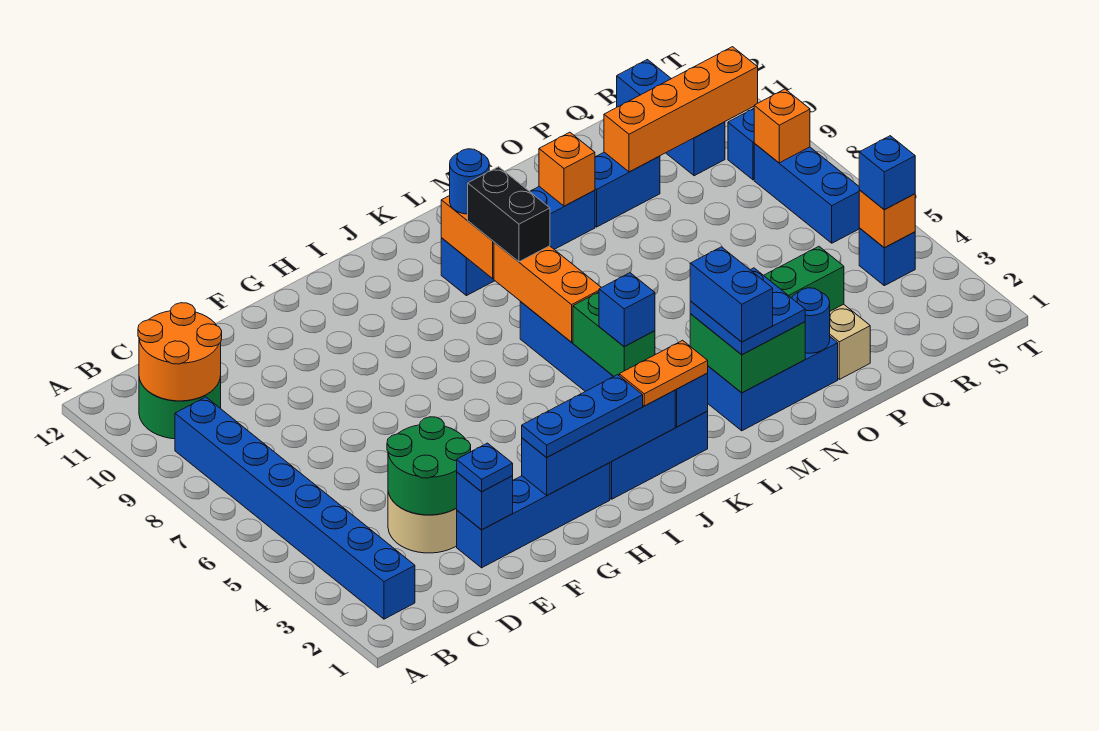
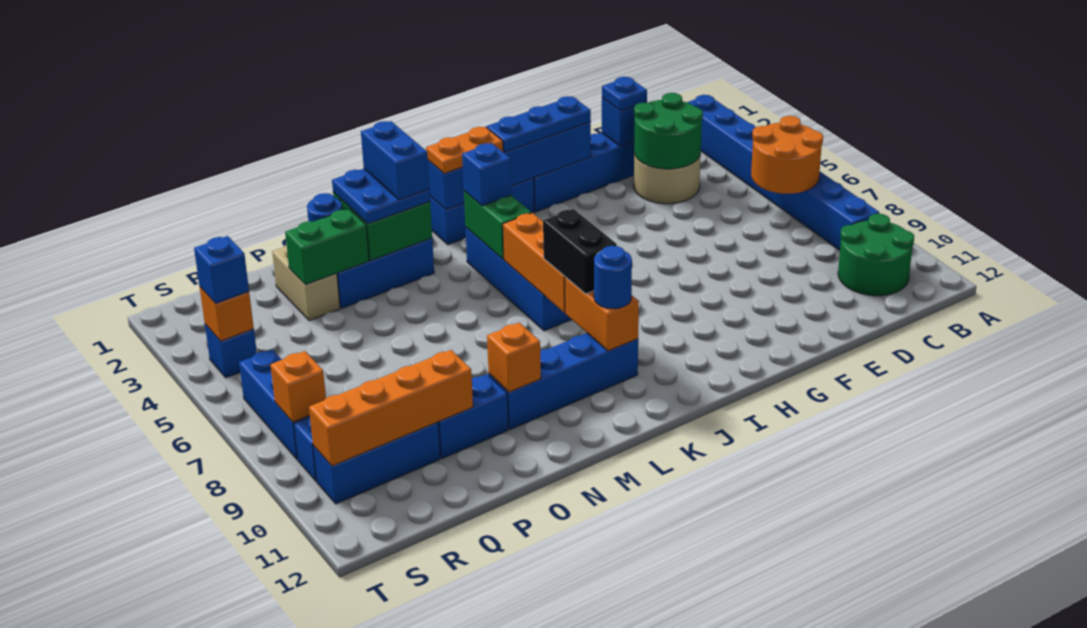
orange round brick B10:C11 level 2 -> orange round brick B6:C7 level 2
blue brick R10:R12 level 1 -> blue brick Q10:S10 level 1

